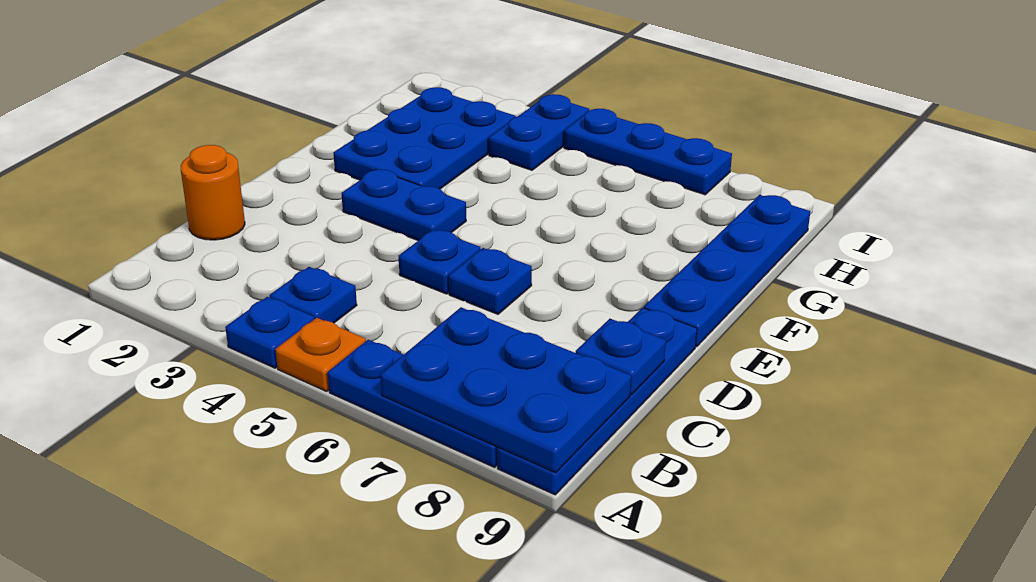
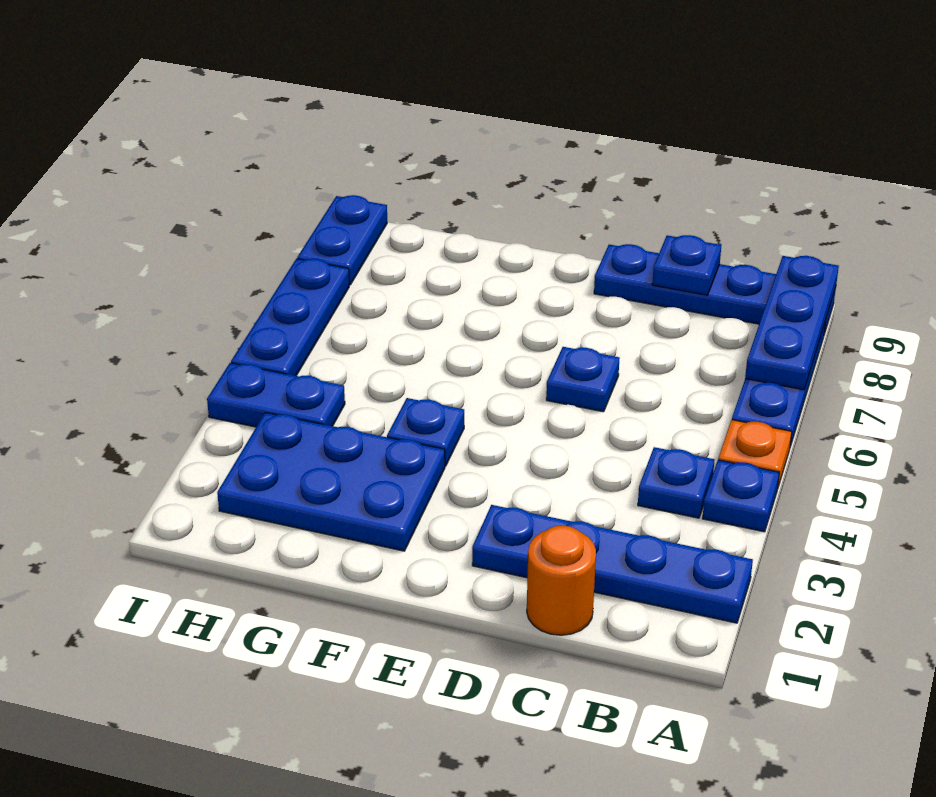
blue plate A7:B9 level 2 -> blue plate A7:A9 level 2
blue plate D5 level 1 -> blue plate F4 level 1
blue plate E3:E4 level 1 -> blue plate I8:I9 level 1
blue plate E9:H9 level 1 -> blue plate A2:D2 level 1

